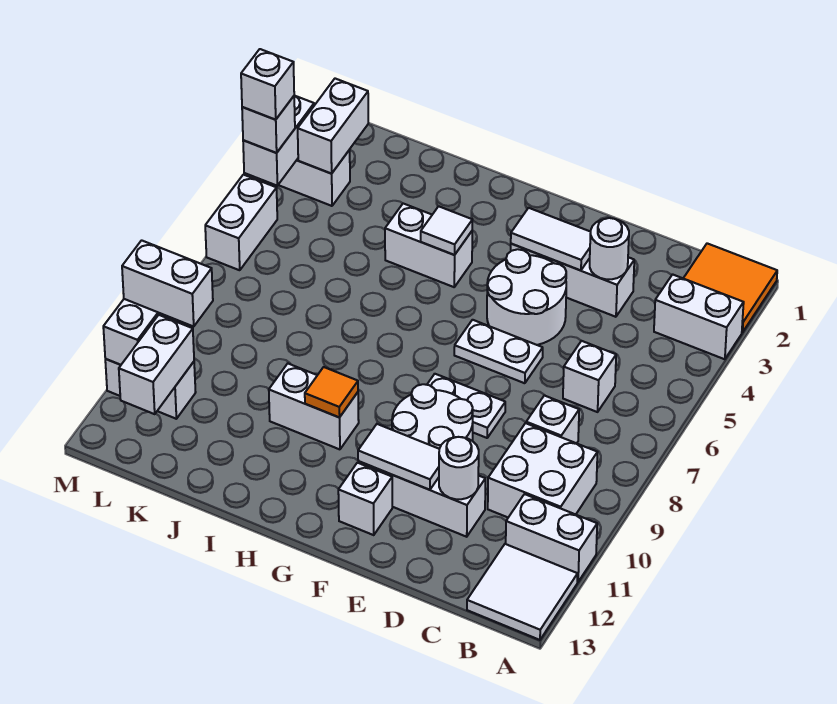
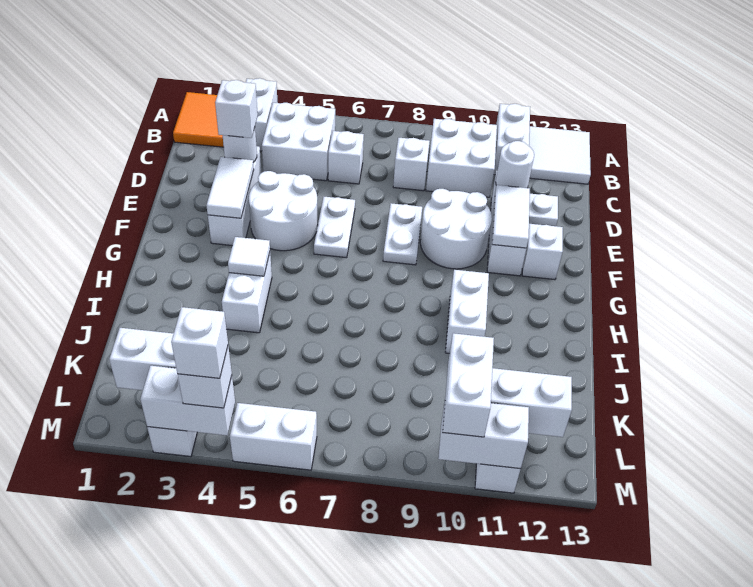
none -> white brick B4:C5 level 1
none -> white brick D3 level 3
none -> white plate D12 level 1
orange tile H10 level 2 -> none

